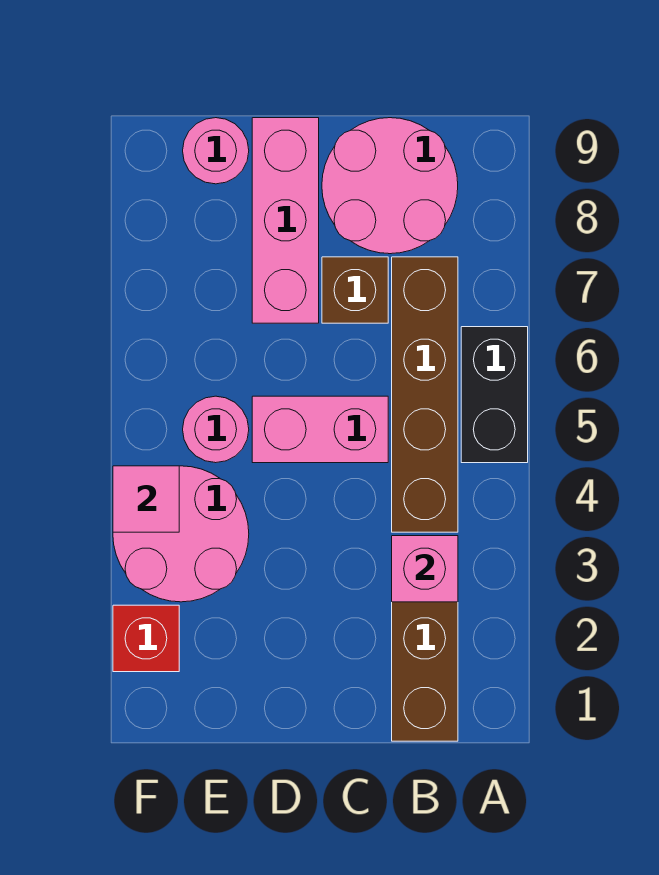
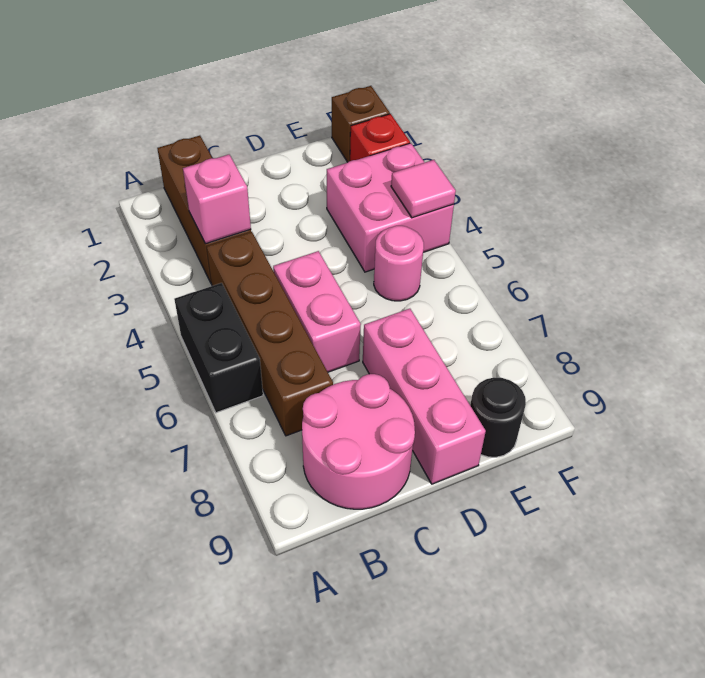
pink brick C5:D5 level 1 -> pink brick C5:C6 level 1
brown brick C7 level 1 -> brown brick F1 level 1
pink round brick E3:F4 level 1 -> pink brick E3:F4 level 1
pink round brick E9 level 1 -> black round brick E9 level 1

